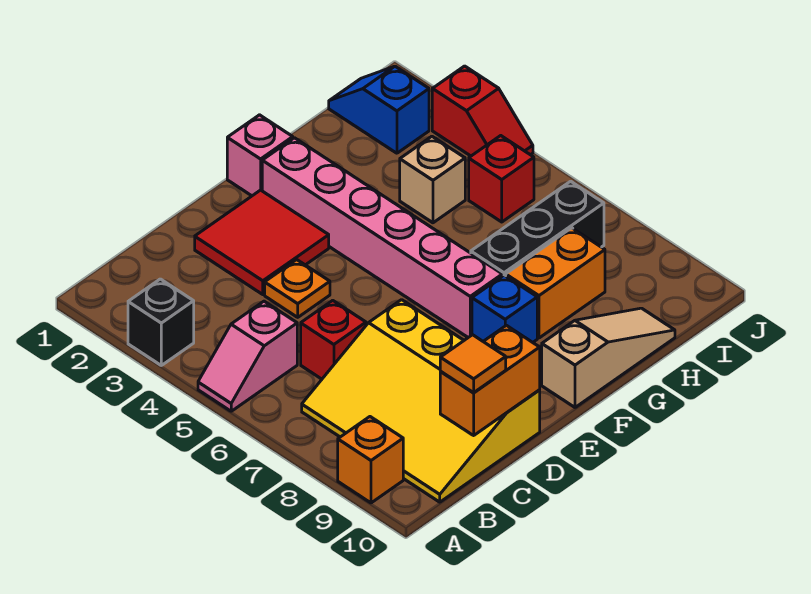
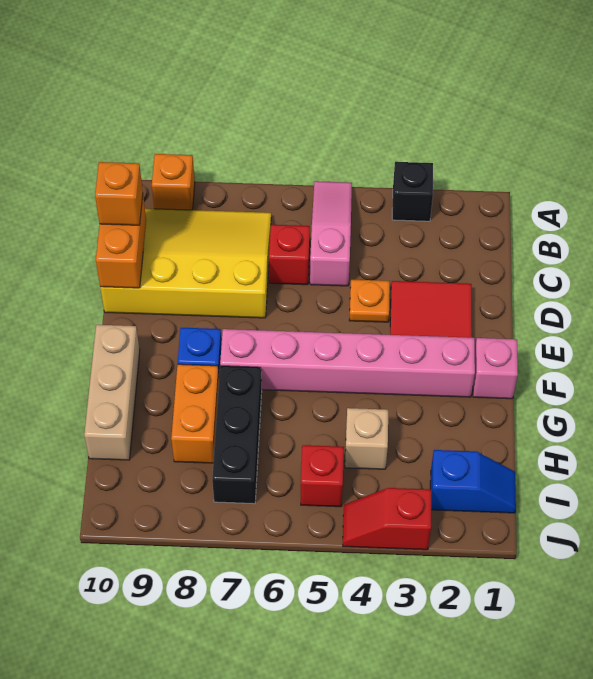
pink slope A5:B5 level 1 top B -> pink slope A5:C5 level 1 top C
orange tile C10 level 3 -> orange brick C10 level 3
tan slope F10:H10 level 1 top F -> tan brick F10:H10 level 1

